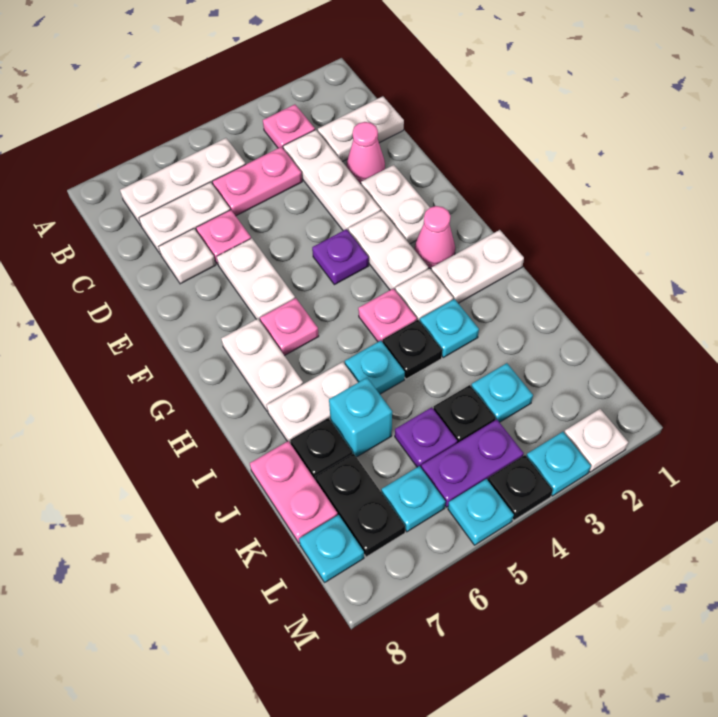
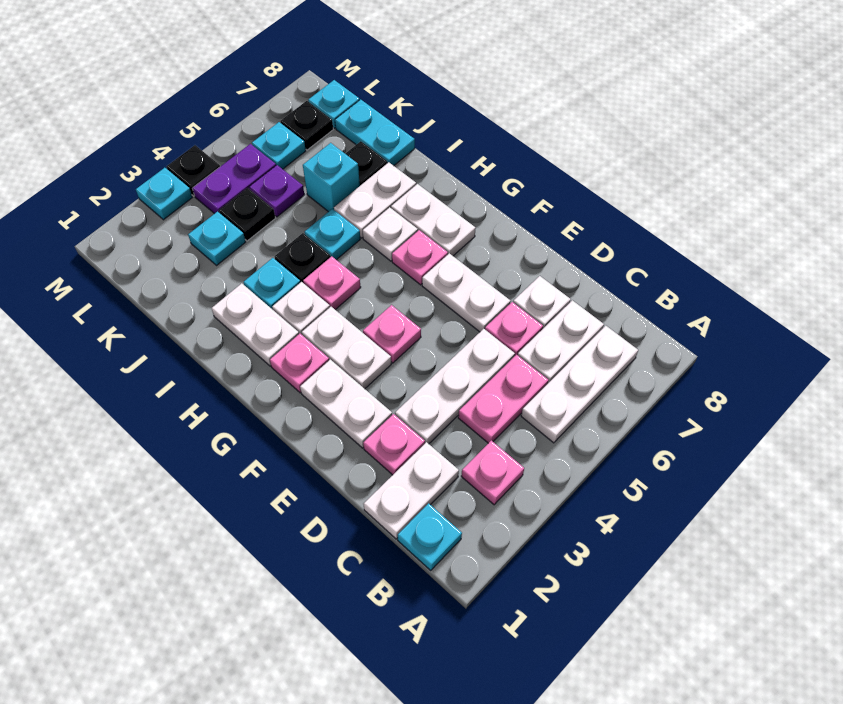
white plate C3:E3 level 1 -> white plate D3:D5 level 1
pink cone D2 level 1 -> pink plate D2 level 1
purple plate F4 level 1 -> pink plate F4 level 1
pink cone G2 level 1 -> pink plate G2 level 1
white plate H1:H2 level 1 -> white plate H2:I2 level 1
pink plate J8:K8 level 1 -> cyan plate J8:K8 level 1
black plate K7:L7 level 1 -> black plate L7 level 1
white plate M2 level 1 -> white plate H6 level 1
cyan plate M5 level 1 -> cyan plate B1 level 1

